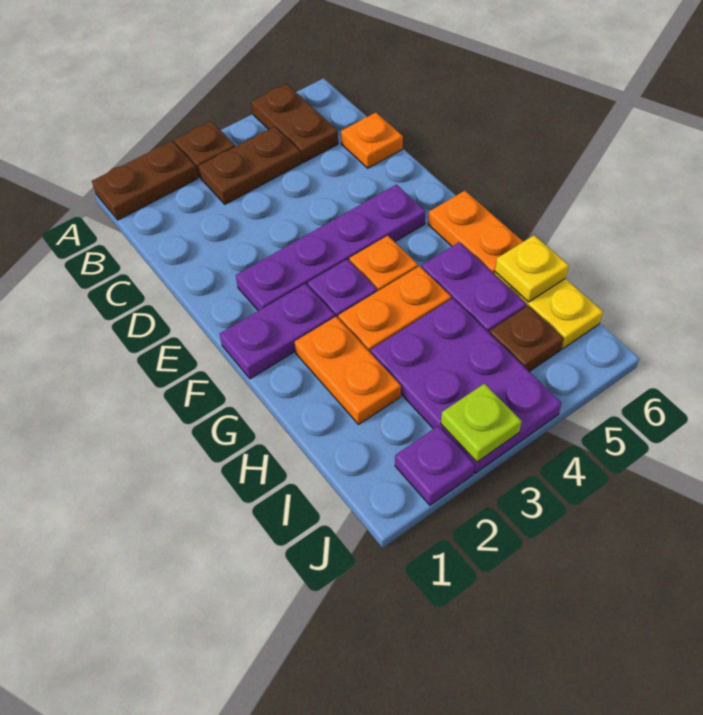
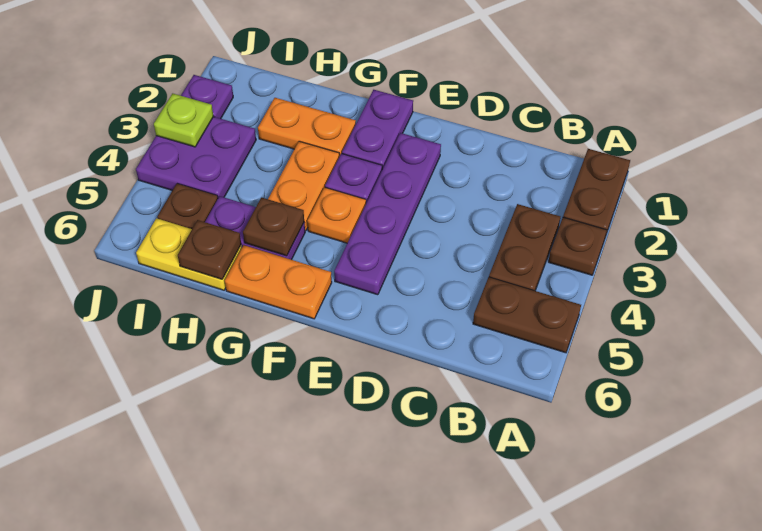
orange plate C6 level 1 -> none
none -> brown plate G5 level 2
purple plate H3:J4 level 1 -> purple plate I3:J4 level 1
yellow plate H6 level 2 -> brown plate H6 level 2

